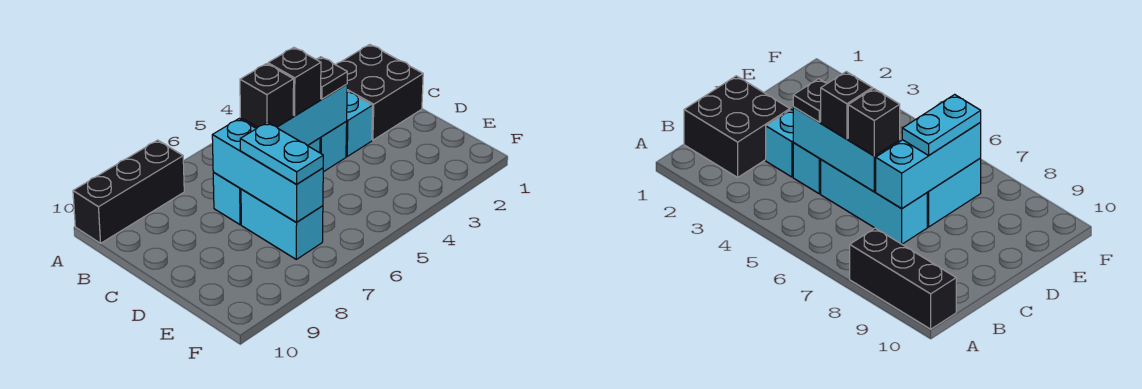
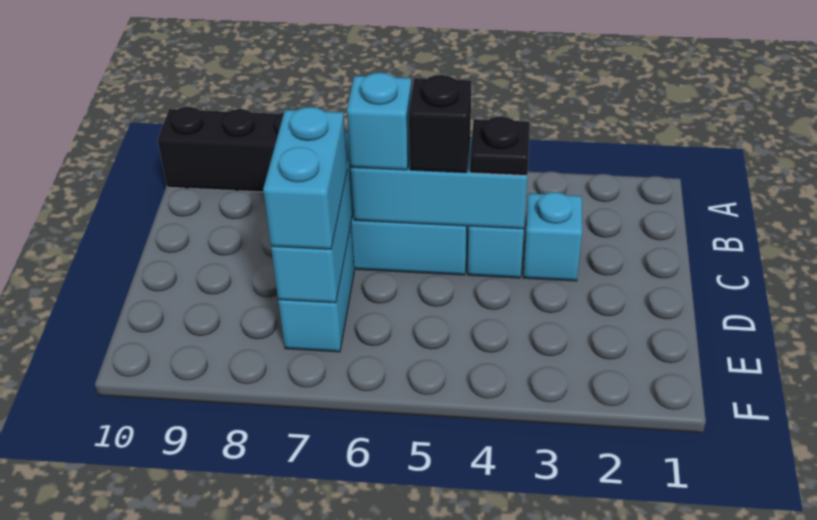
black brick B1:C2 level 1 -> none
black brick C6 level 3 -> cyan brick C6 level 3
cyan plate D7:E7 level 3 -> cyan brick D7:E7 level 3

